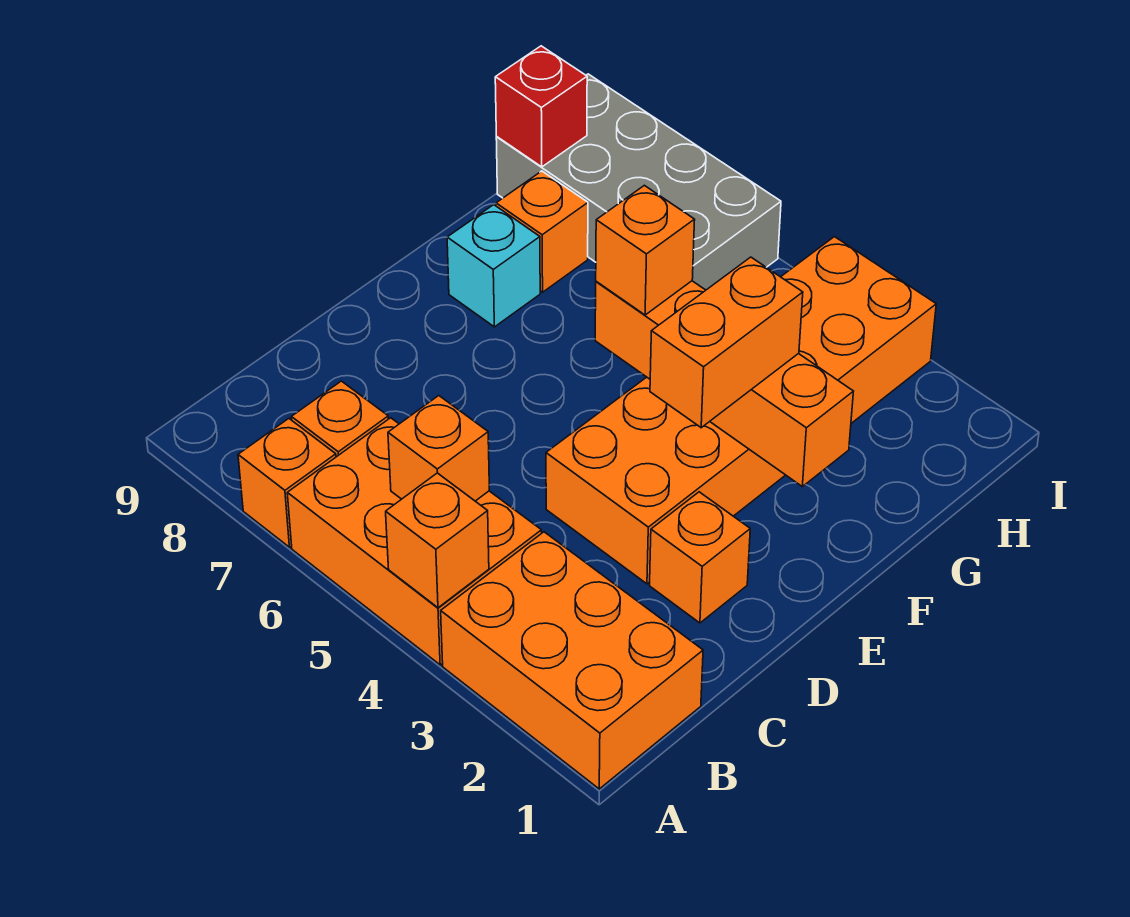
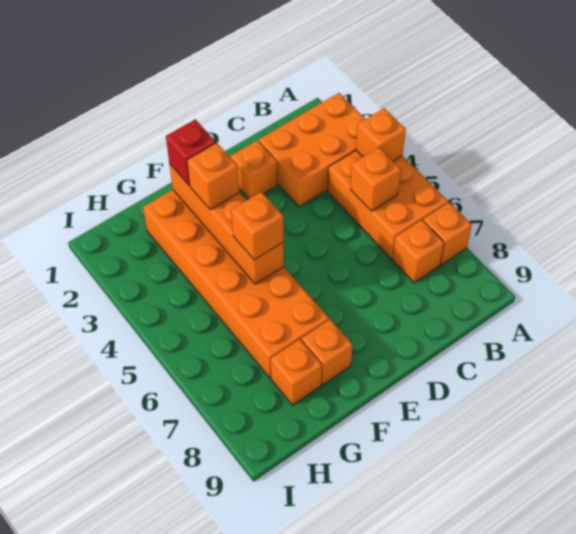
orange brick A1:B3 level 1 -> orange brick A2:C3 level 1
orange brick D3:I4 level 1 -> orange brick F2:G7 level 1
orange brick E3:F3 level 3 -> orange brick F3 level 3
cyan brick F8 level 1 -> orange brick F8 level 1
grey brick H6:I9 level 1 -> none
red brick H9 level 2 -> red brick F2 level 3

